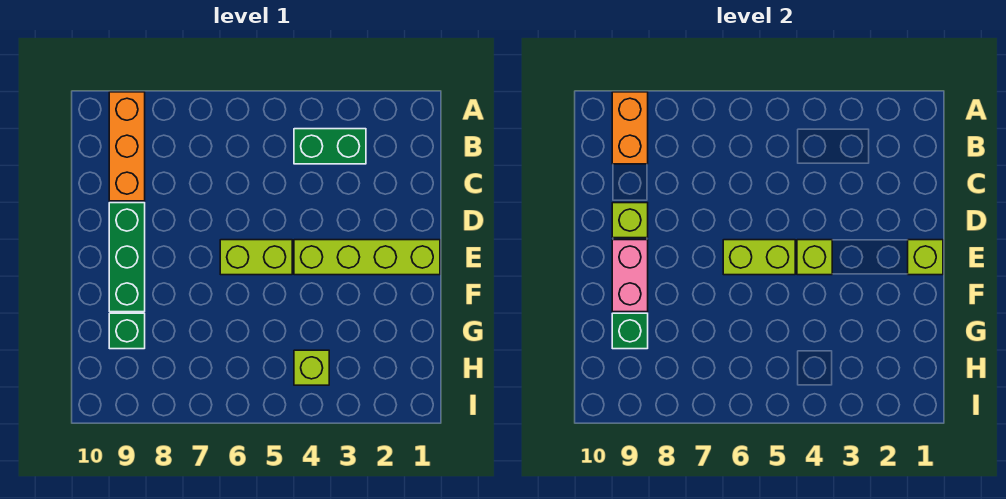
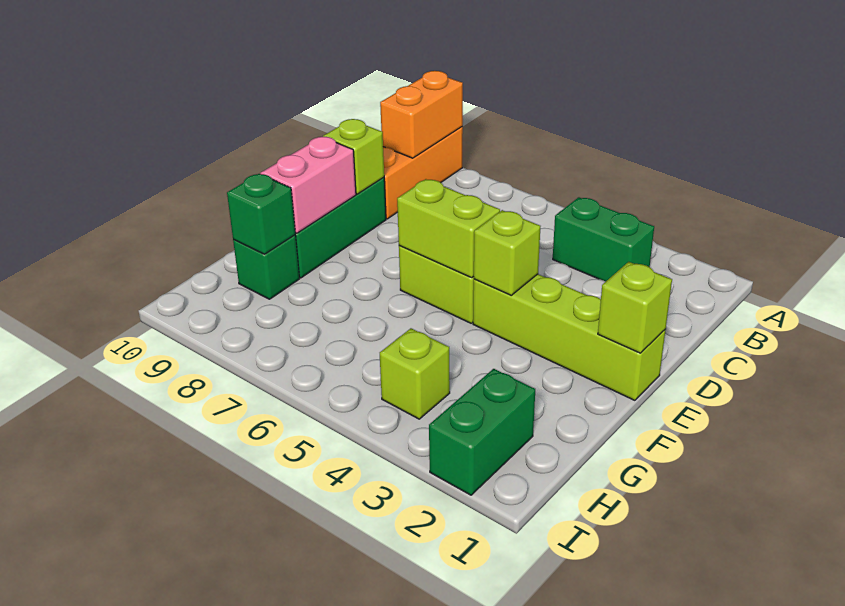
none -> green brick H2:I2 level 1

